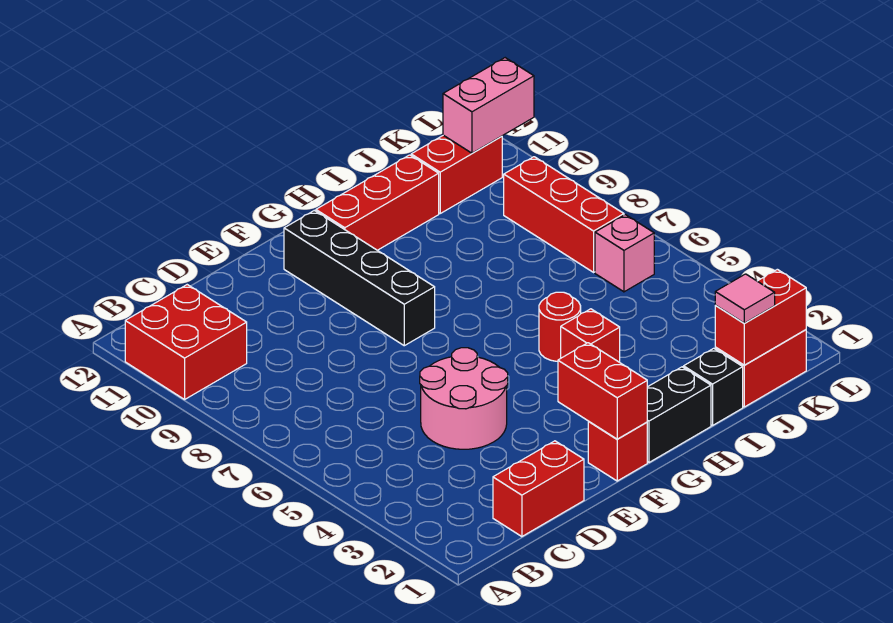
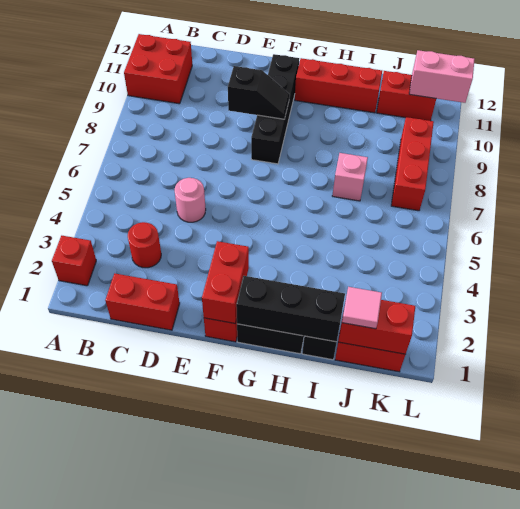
pink round brick D4:E5 level 1 -> pink round brick D5 level 1
none -> black slope E9:F9 level 2 top E
none -> black brick G1:I1 level 2
red brick H4 level 1 -> red brick A2 level 1
red round brick H5 level 1 -> red round brick C3 level 1
pink brick K6 level 1 -> pink brick I7 level 1

